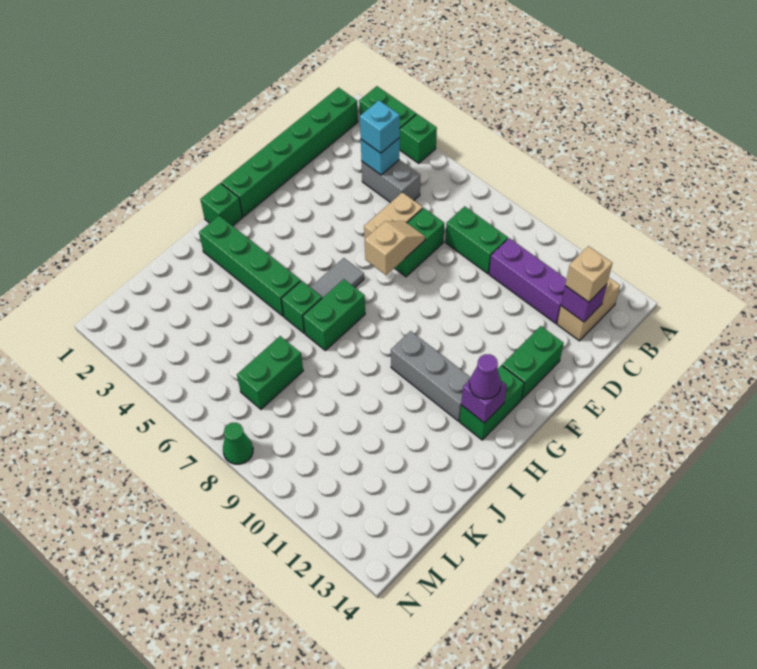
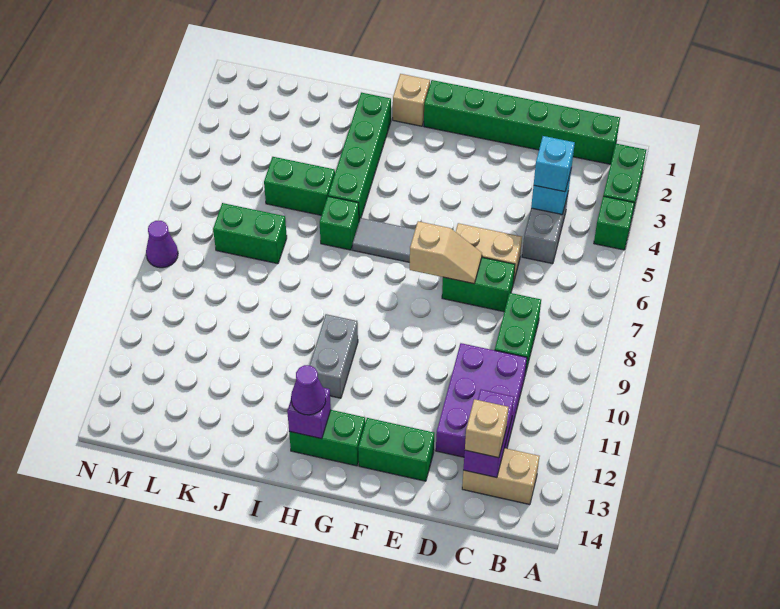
purple brick C10:C12 level 1 -> purple brick C10:D12 level 1
purple brick C13 level 2 -> purple brick C12:C13 level 2
green brick H1 level 1 -> tan brick H1 level 1
green brick H7:I7 level 1 -> green brick J5:K5 level 1
grey brick H10:H12 level 1 -> grey brick H10:H11 level 1
green cone N8 level 1 -> purple cone N8 level 1

